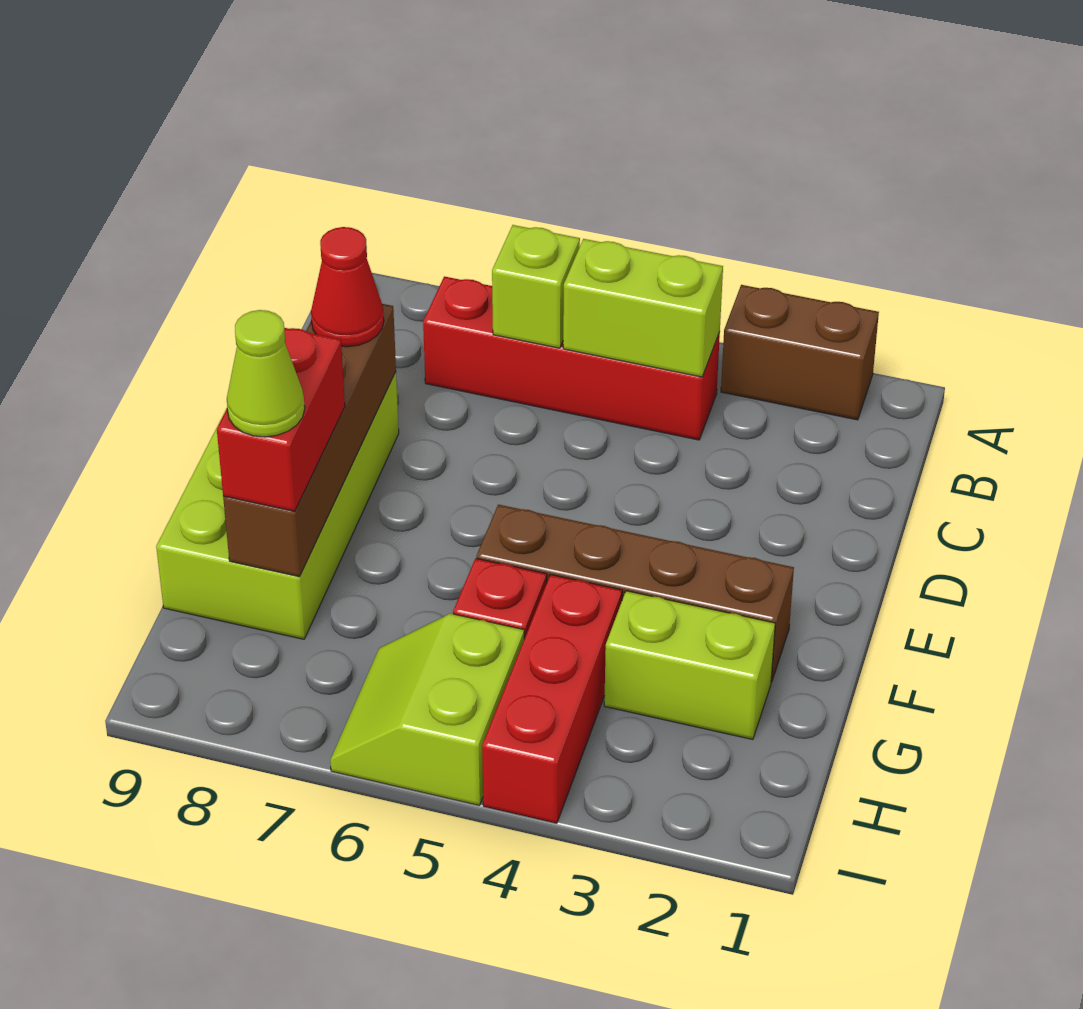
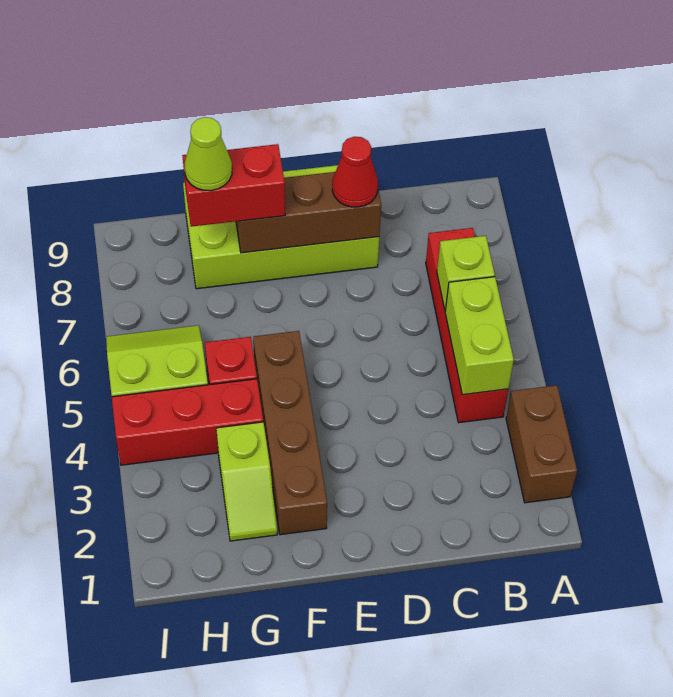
brown brick D8:G8 level 2 -> brown brick D8:F8 level 2
lime brick G2:G3 level 1 -> lime slope G2:G3 level 1 top 3

